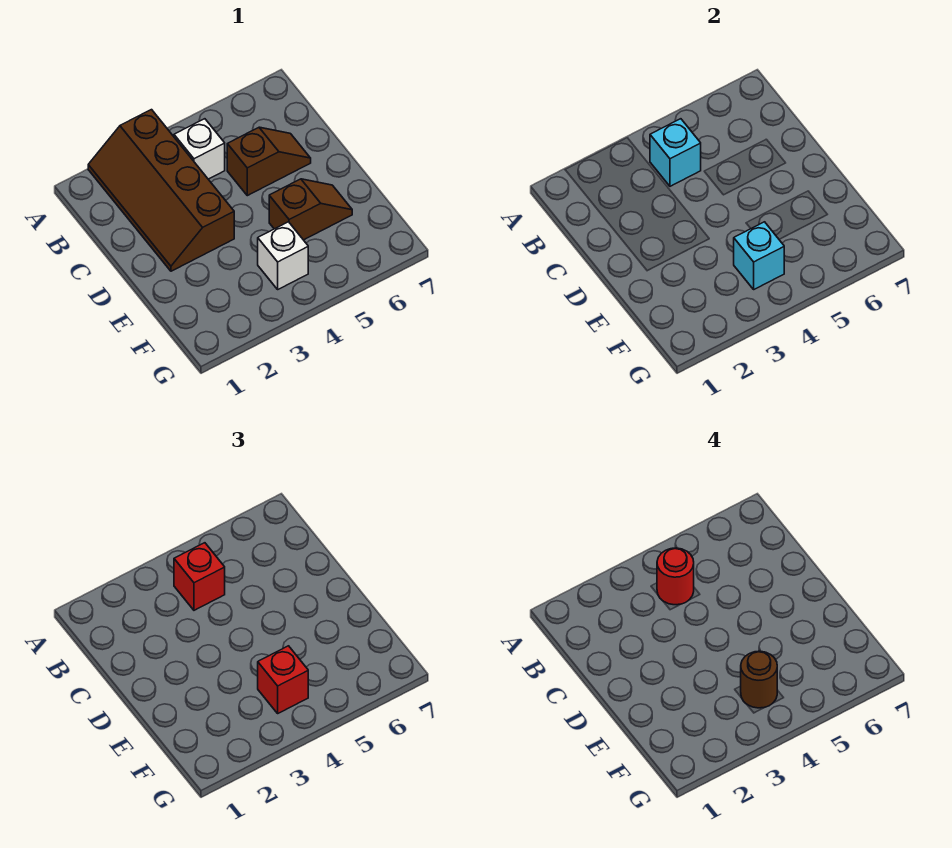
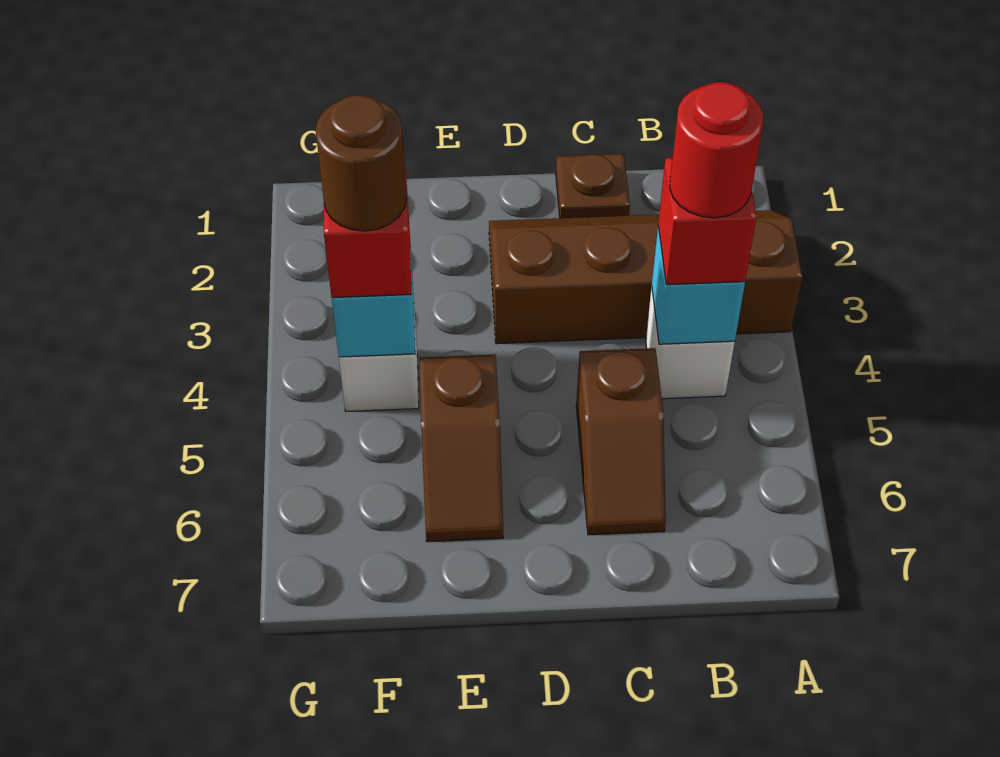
none -> brown plate C1 level 1

